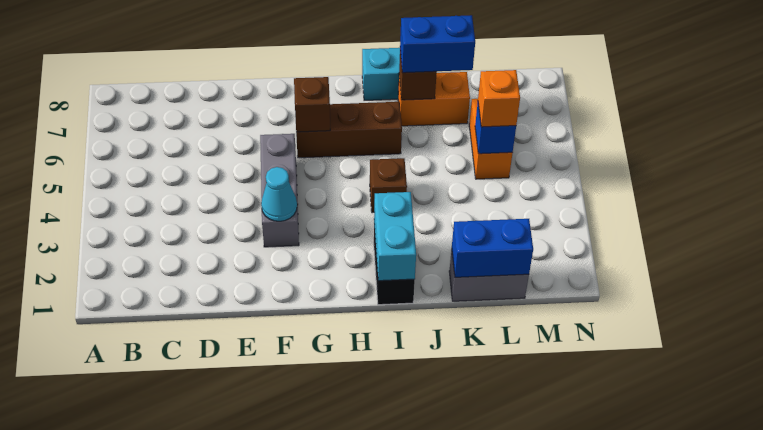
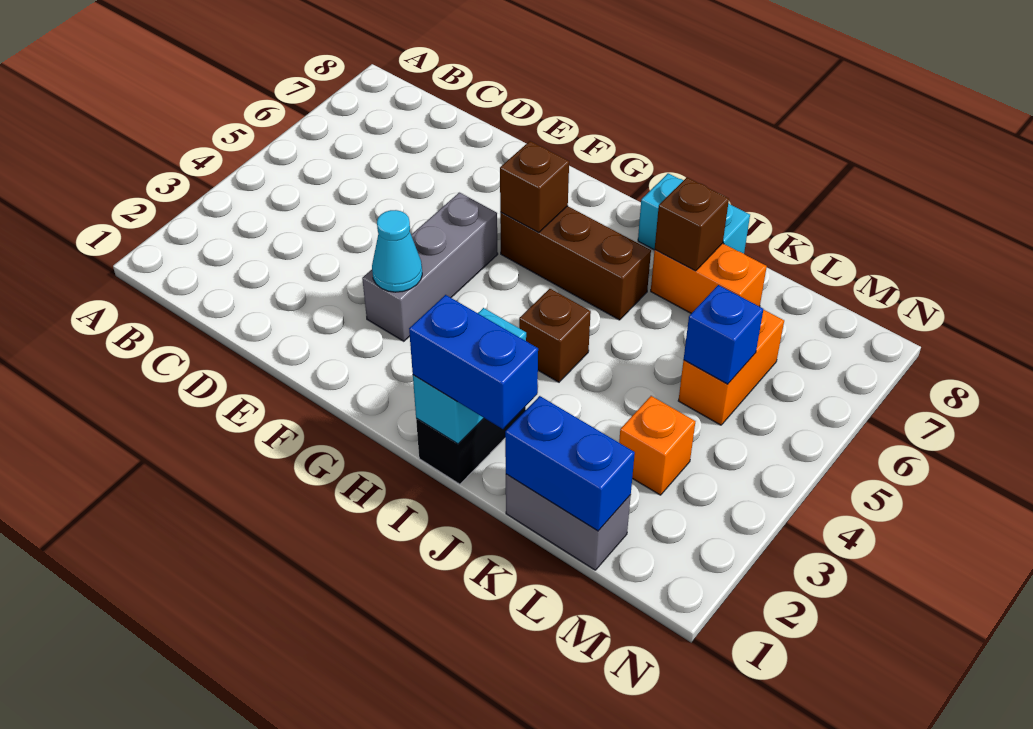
blue brick J7:K7 level 3 -> blue brick I1:J1 level 3
orange brick L5 level 3 -> orange brick L3 level 1

